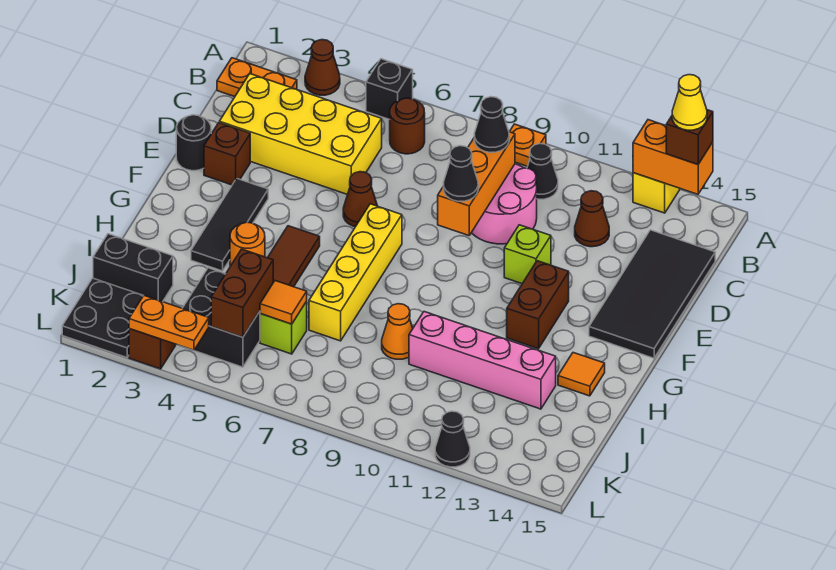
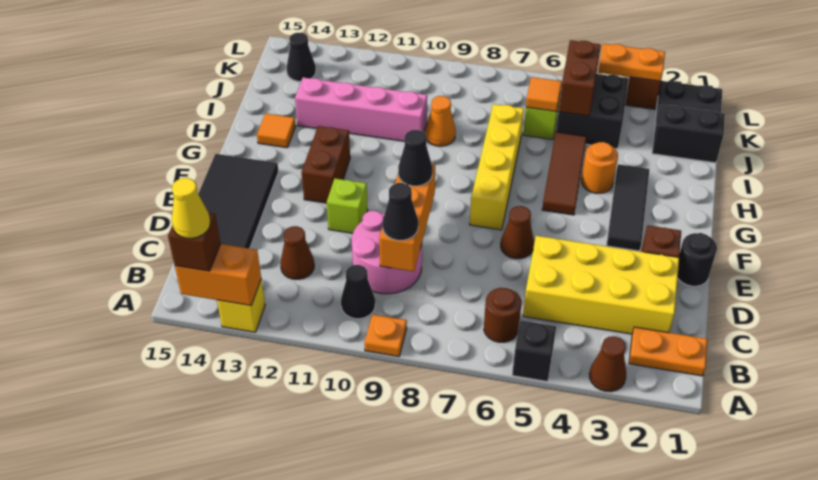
black cone L12 level 1 -> black cone K14 level 1

